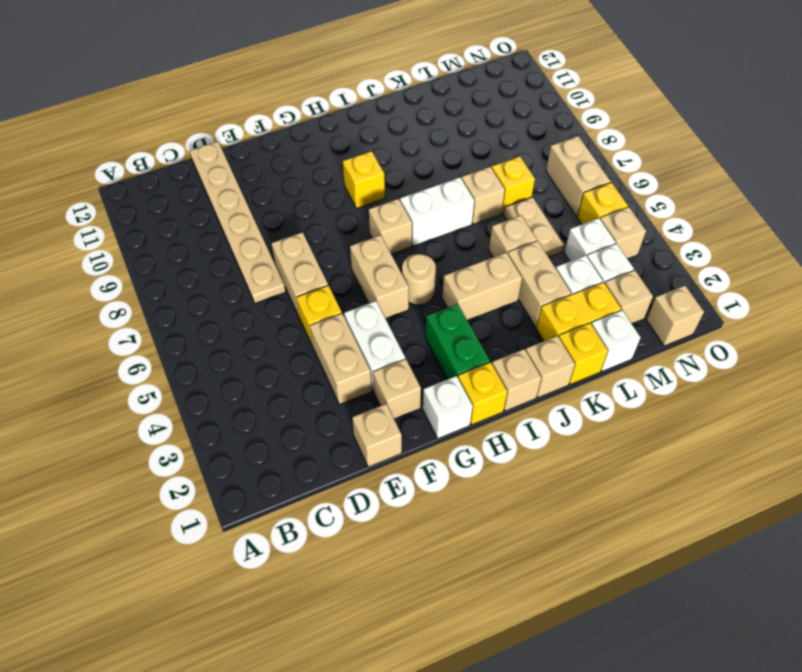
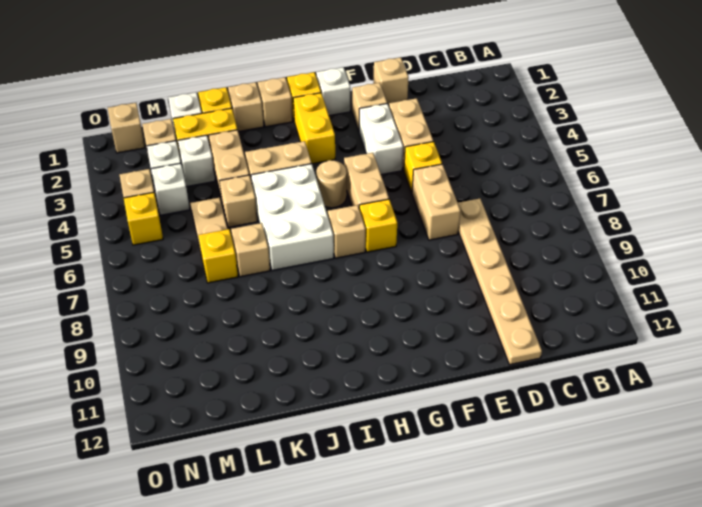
green brick H2:H3 level 1 -> yellow brick H2:H3 level 1
yellow brick H9 level 1 -> yellow brick G7 level 1
white brick I7:J7 level 1 -> white brick I5:J7 level 1
tan brick N6:N7 level 1 -> none

